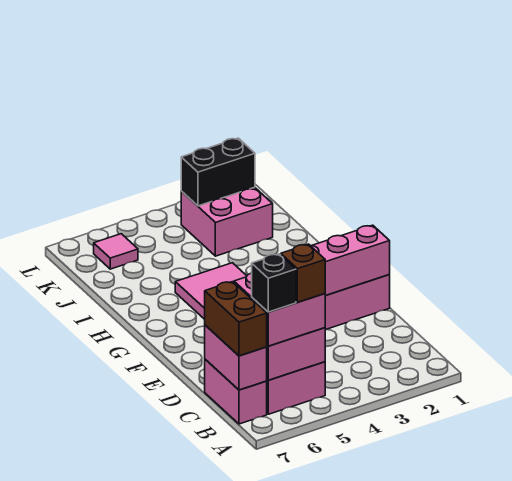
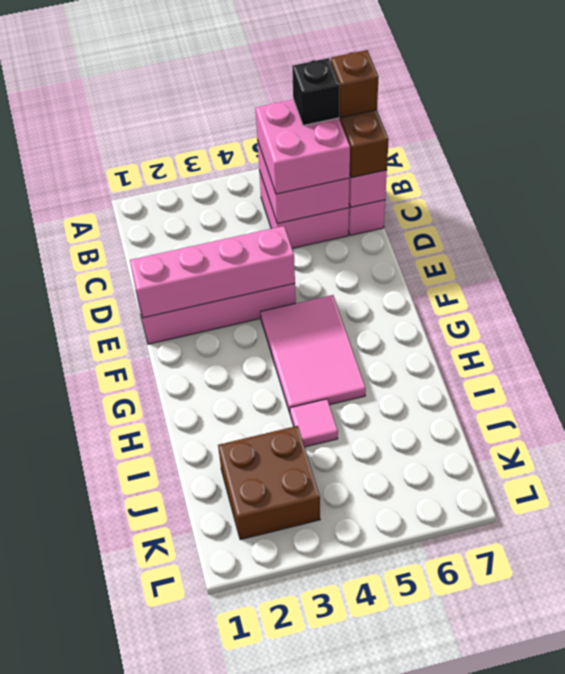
brown brick B5 level 4 -> brown brick B7 level 4
pink brick J2:K3 level 1 -> brown brick J2:K3 level 1
black brick K2:K3 level 2 -> none
pink tile K6 level 1 -> pink tile I4 level 1

